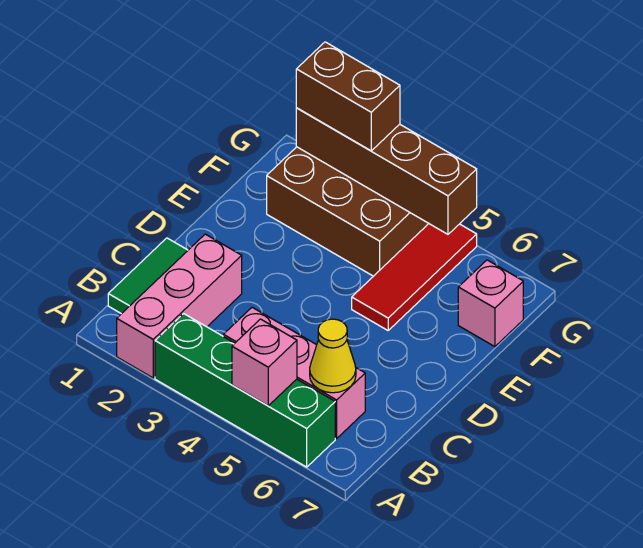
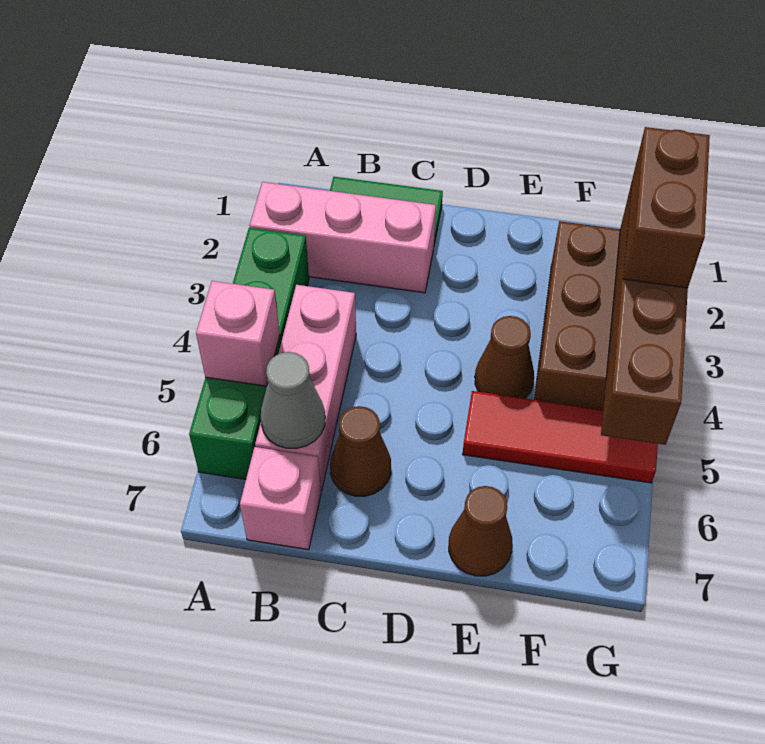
yellow cone B6 level 2 -> grey cone B6 level 2
none -> brown cone C6 level 1
none -> brown cone E4 level 1
none -> brown cone E7 level 1
pink brick F7 level 1 -> pink brick B7 level 1

